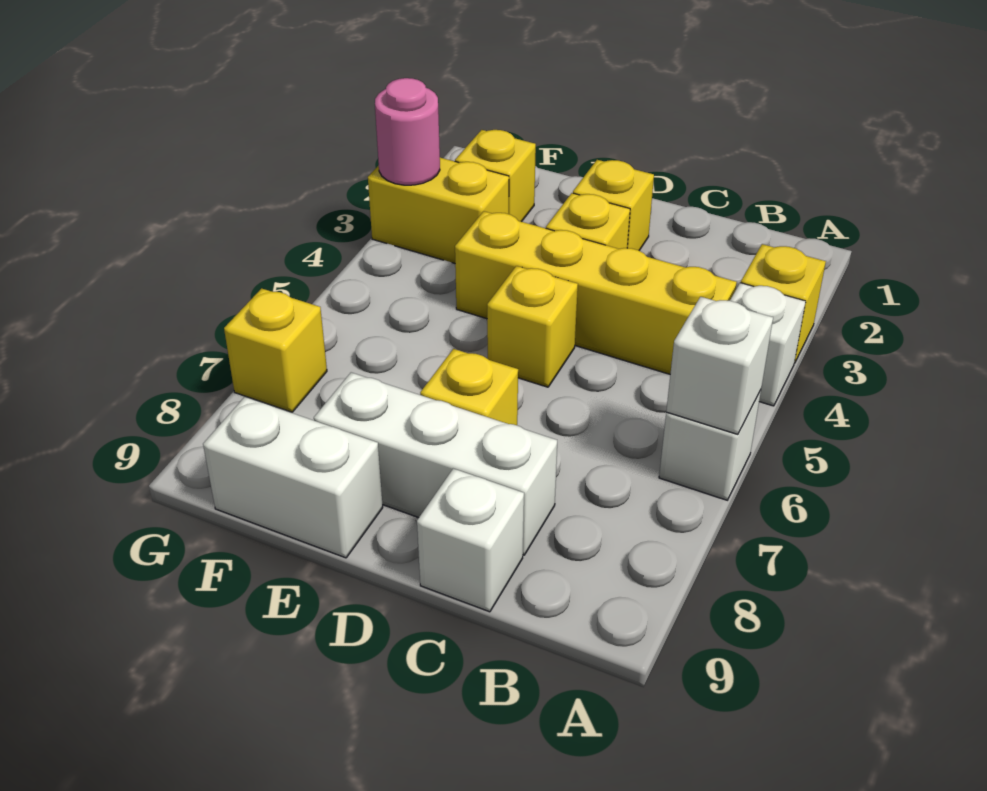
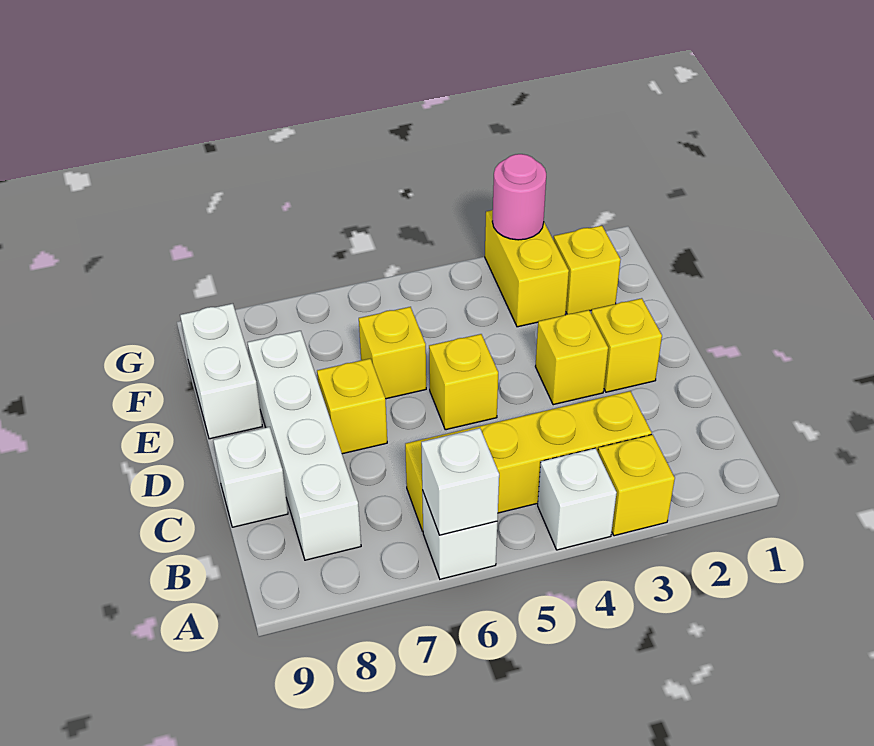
yellow brick B4:E4 level 1 -> yellow brick B3:B6 level 1
white brick C8:E8 level 1 -> white brick B8:E8 level 1
yellow brick G7 level 1 -> yellow brick E6 level 1

